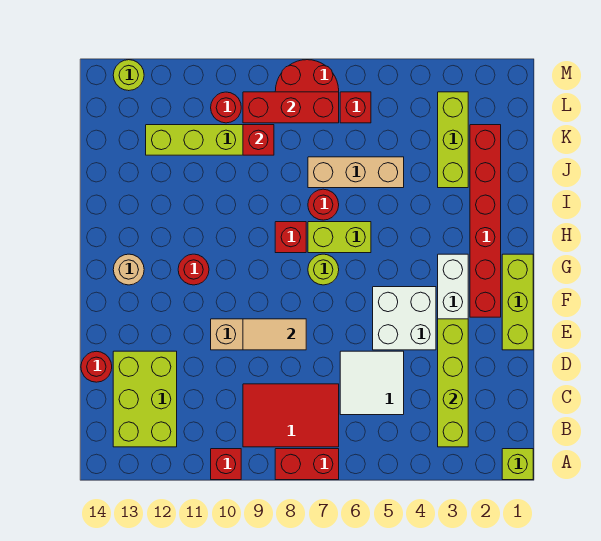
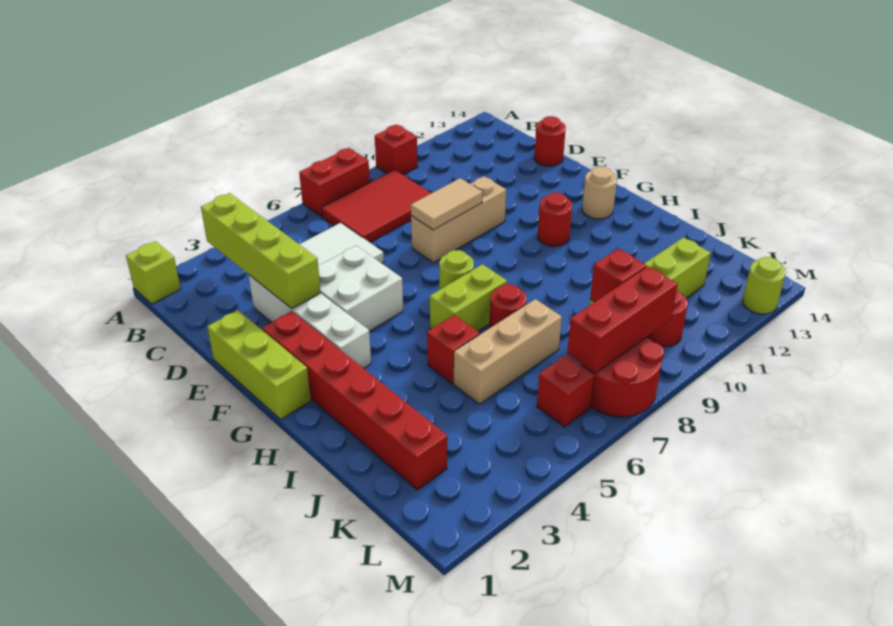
lime brick B12:D13 level 1 -> none
red brick H8 level 1 -> red brick I5 level 1
lime brick J3:L3 level 1 -> none

